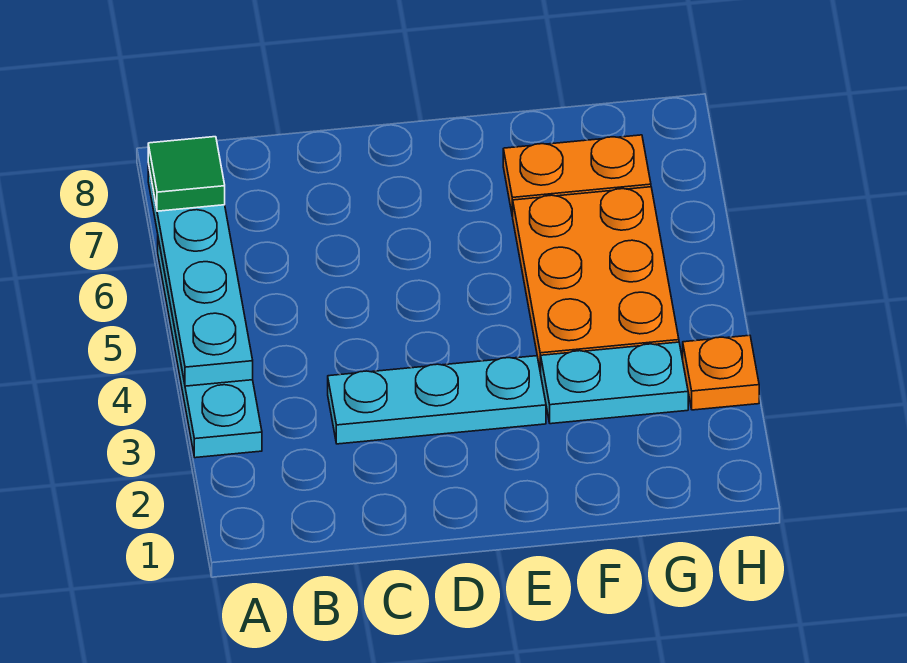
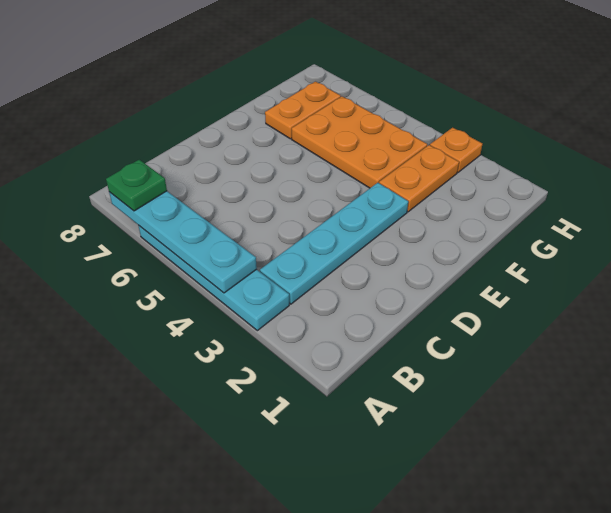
green tile A7 level 3 -> green plate A7 level 3
cyan plate C3:E3 level 1 -> cyan plate B3:E3 level 1
cyan plate F3:G3 level 1 -> orange plate F3:G3 level 1

